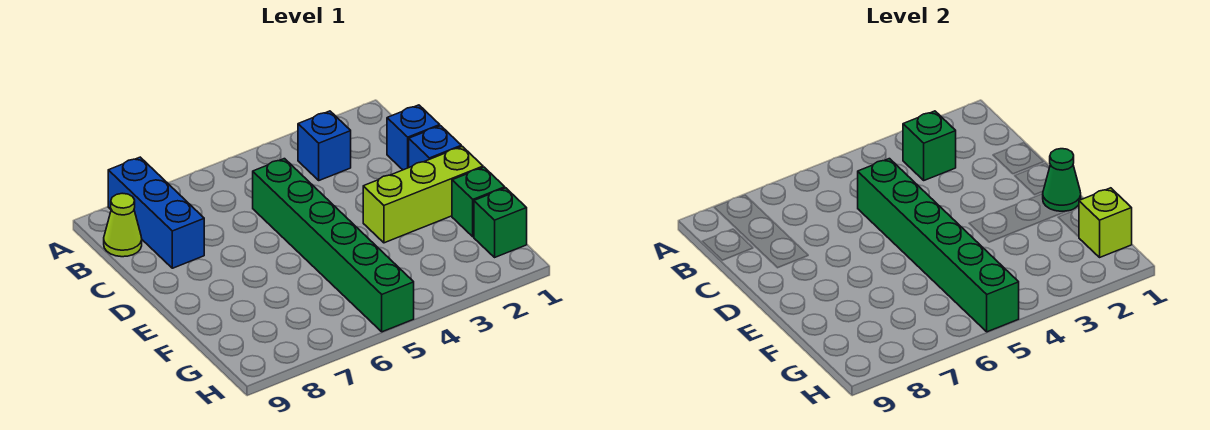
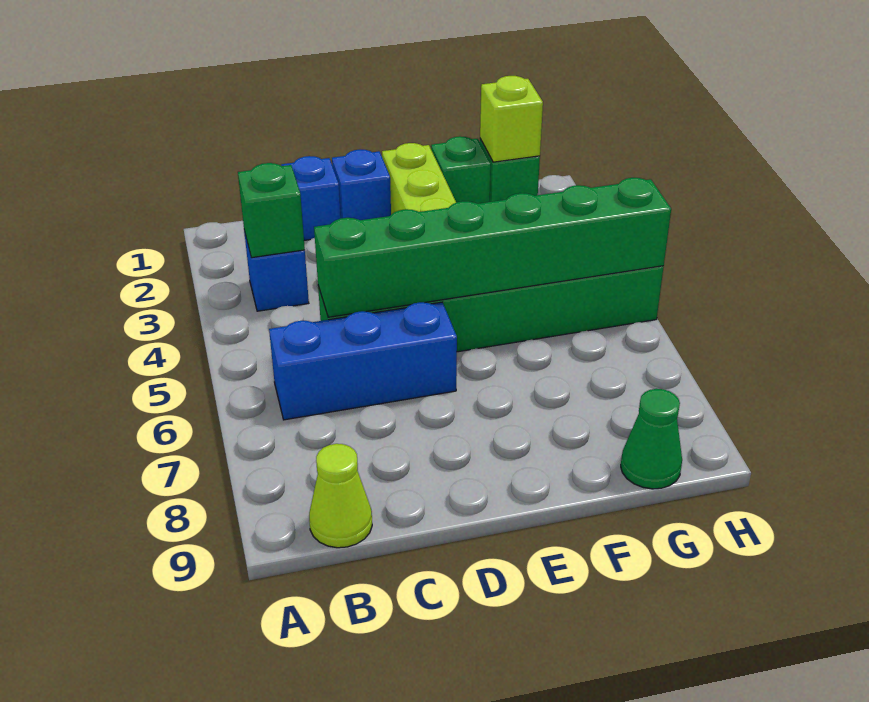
blue brick A8:C8 level 1 -> blue brick B6:D6 level 1
green cone E1 level 2 -> green cone G9 level 1

